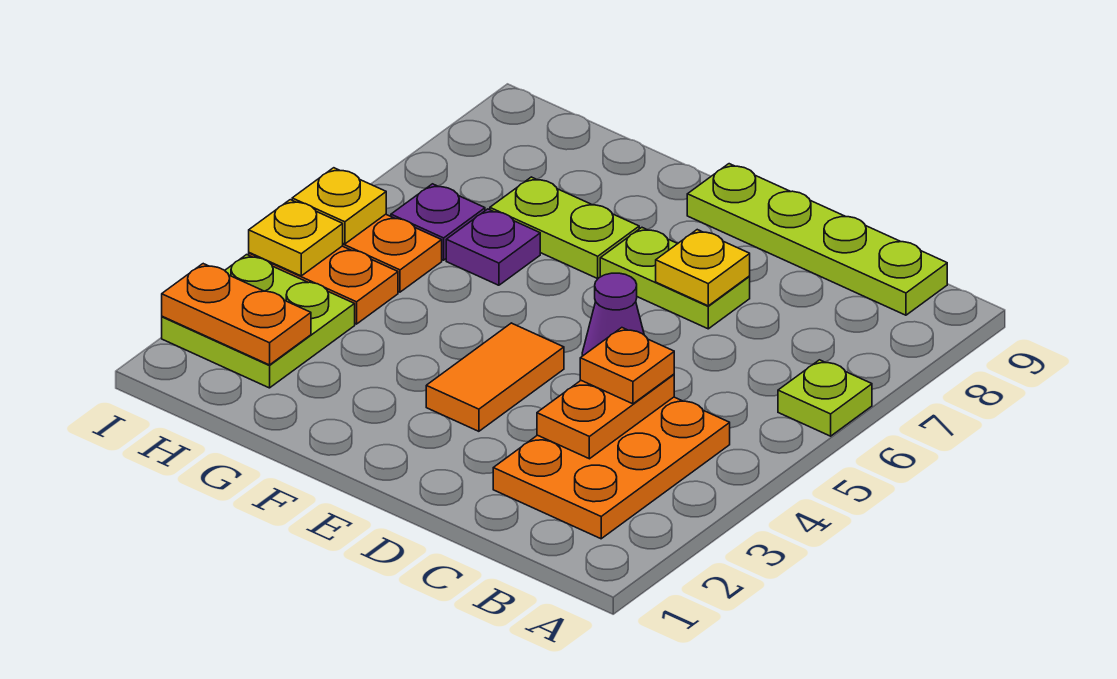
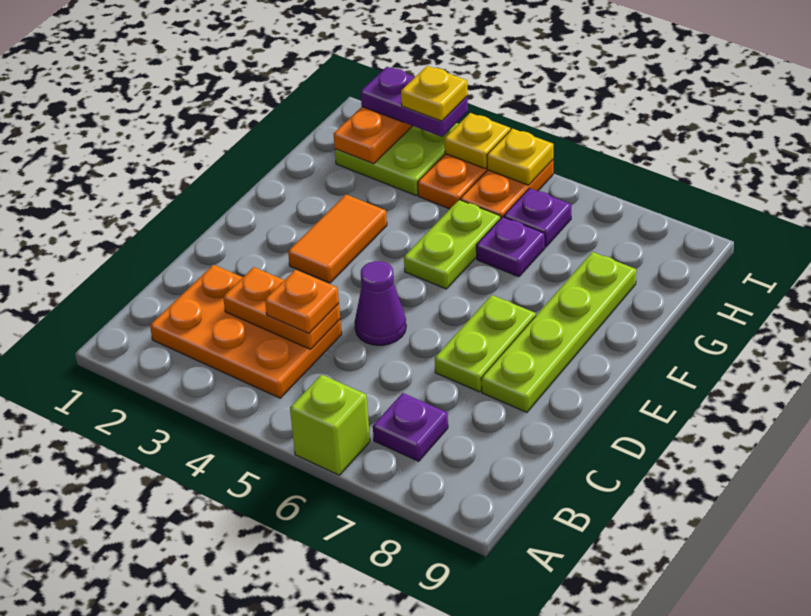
lime plate A6 level 1 -> lime brick A6 level 1
none -> purple plate B7 level 1
lime plate B9:E9 level 1 -> lime plate D8:G8 level 1
yellow plate D7 level 2 -> yellow plate I3 level 4
orange tile E3:E4 level 1 -> orange tile E3:F3 level 1
lime plate F7:G7 level 1 -> lime plate F5:G5 level 1
none -> purple plate I2:I3 level 3

